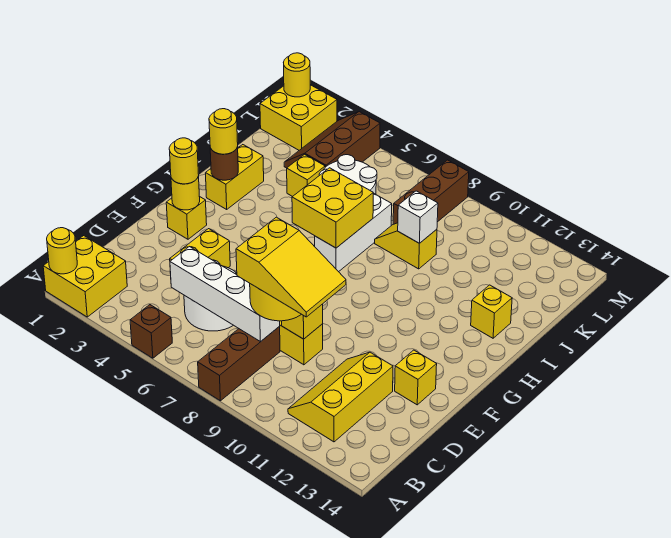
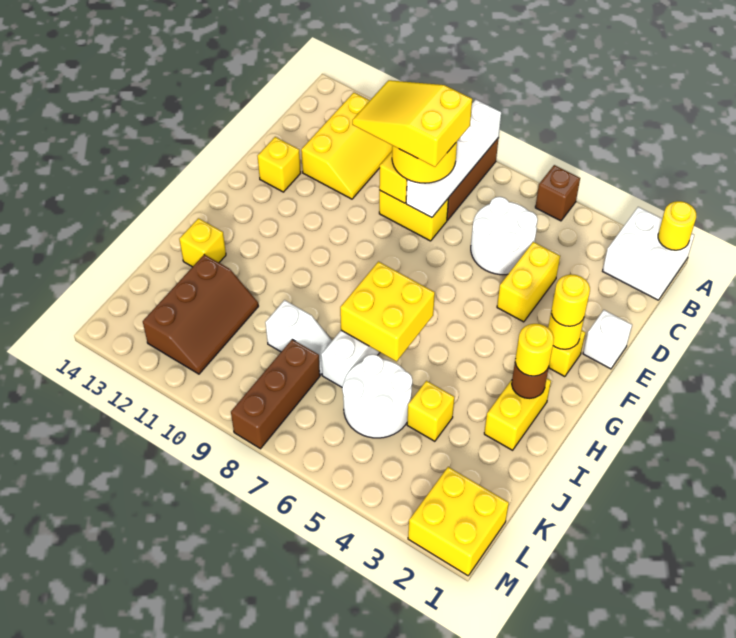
yellow brick A1:B2 level 1 -> white brick A1:B2 level 1
white brick C5:C8 level 2 -> white brick A8:D8 level 2
yellow slope J8:J9 level 1 top 9 -> white slope J8:J9 level 1 top 9
white brick J9 level 2 -> white brick E1 level 1
brown slope K3:M4 level 1 top 4 -> brown slope J11:L12 level 1 top 12
yellow round brick M1 level 2 -> none

